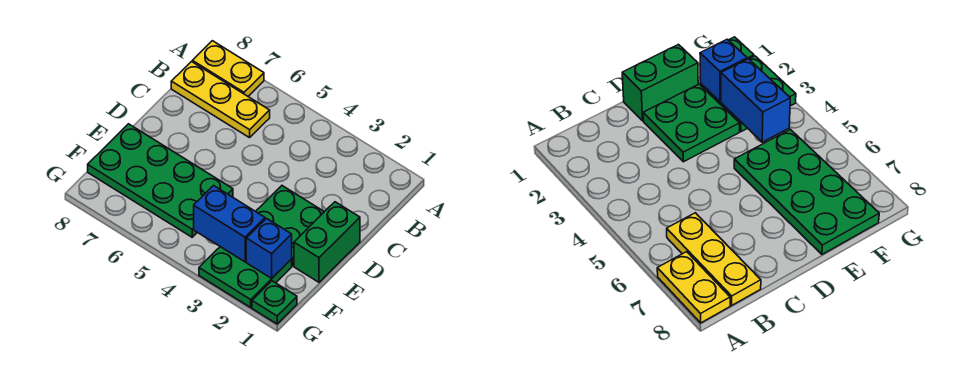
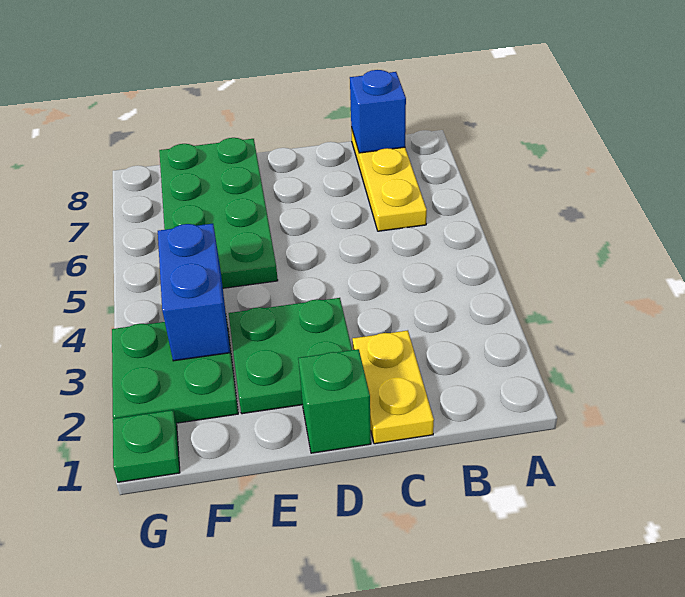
yellow plate A7:A8 level 1 -> yellow plate C1:C2 level 1
green brick D1:E1 level 1 -> green brick D1 level 1
blue brick F2 level 2 -> blue brick B8 level 2

